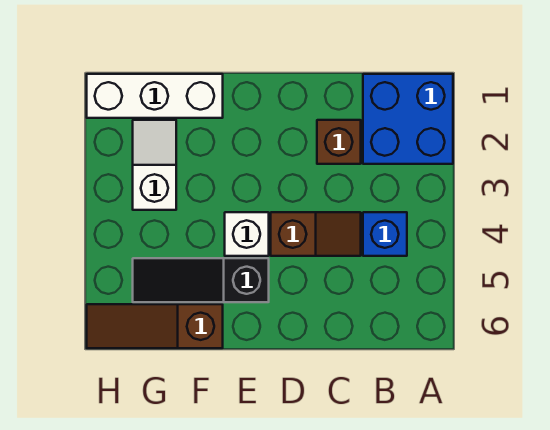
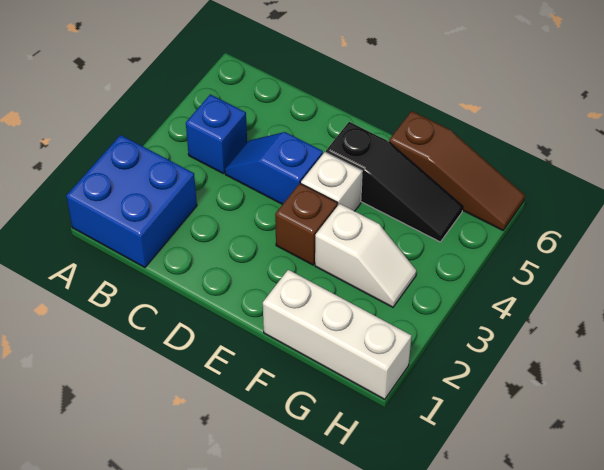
brown brick C2 level 1 -> brown brick E3 level 1
brown slope C4:D4 level 1 top D -> blue slope C4:D4 level 1 top D
white slope G2:G3 level 1 top 3 -> white slope F3:G3 level 1 top F

